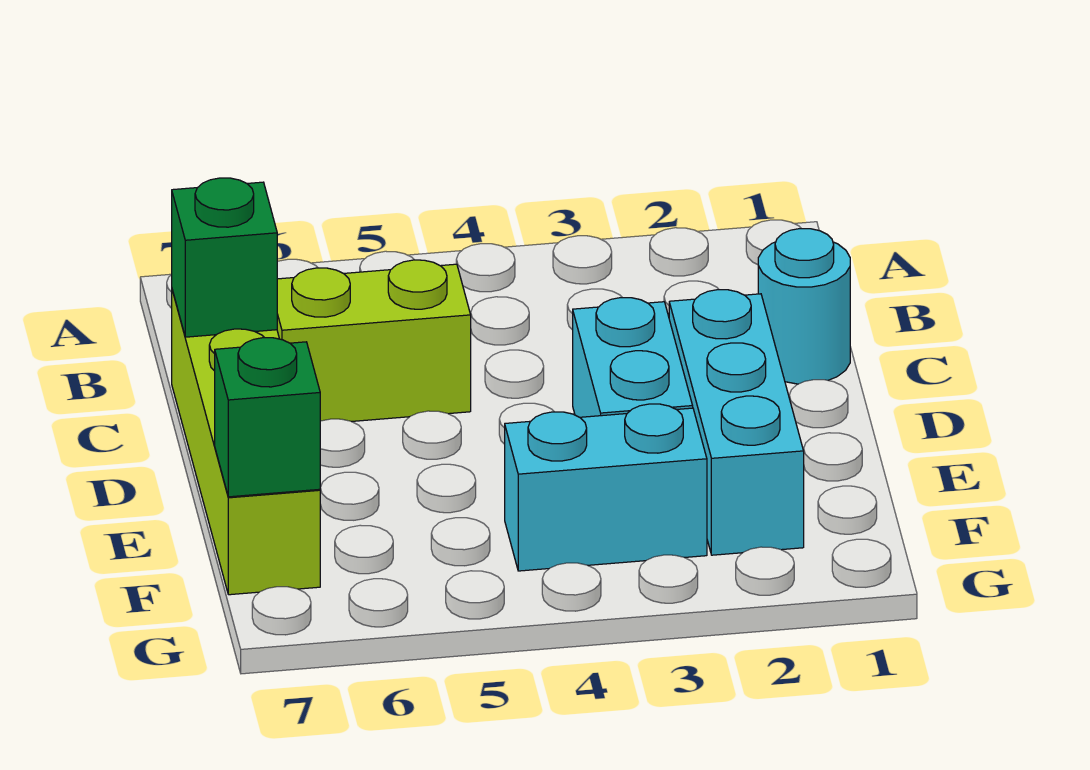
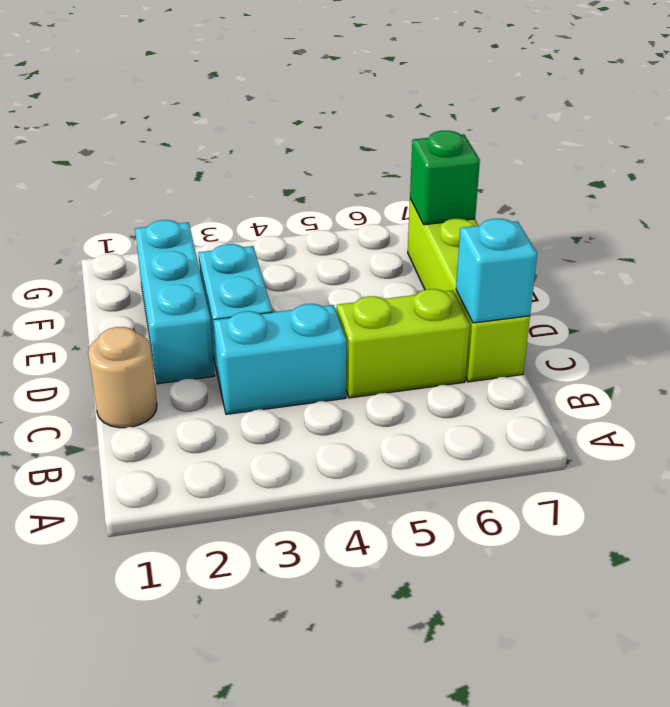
cyan round brick C1 level 1 -> tan round brick C1 level 1
green brick C7 level 2 -> cyan brick C7 level 2
cyan brick F3:F4 level 1 -> cyan brick C3:C4 level 1

